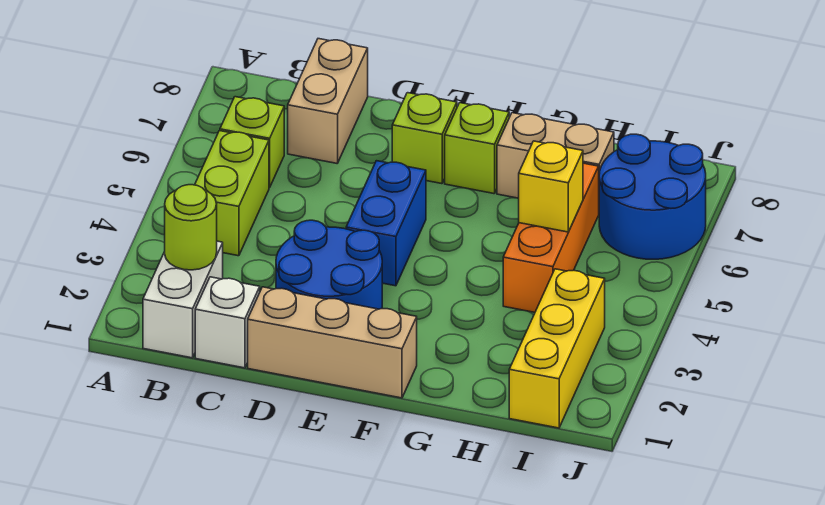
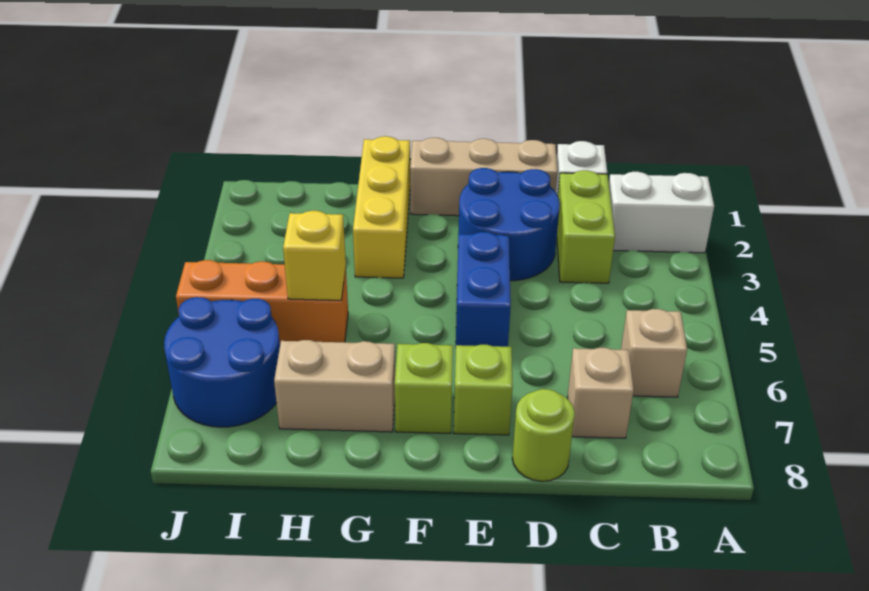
white brick B1:B2 level 1 -> white brick A2:B2 level 1
lime round brick B2 level 2 -> lime round brick D8 level 1
lime brick B4:B5 level 1 -> lime brick C2:C3 level 1
lime brick B6 level 1 -> tan brick B6 level 1
tan brick C7:C8 level 1 -> tan brick C7 level 1
orange brick H4:H6 level 1 -> orange brick H5:J5 level 1
yellow brick I1:I3 level 1 -> yellow brick G1:G3 level 1

